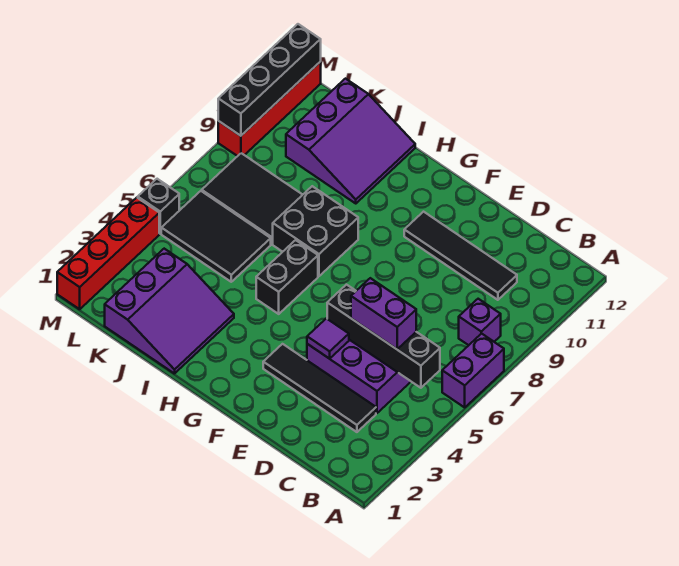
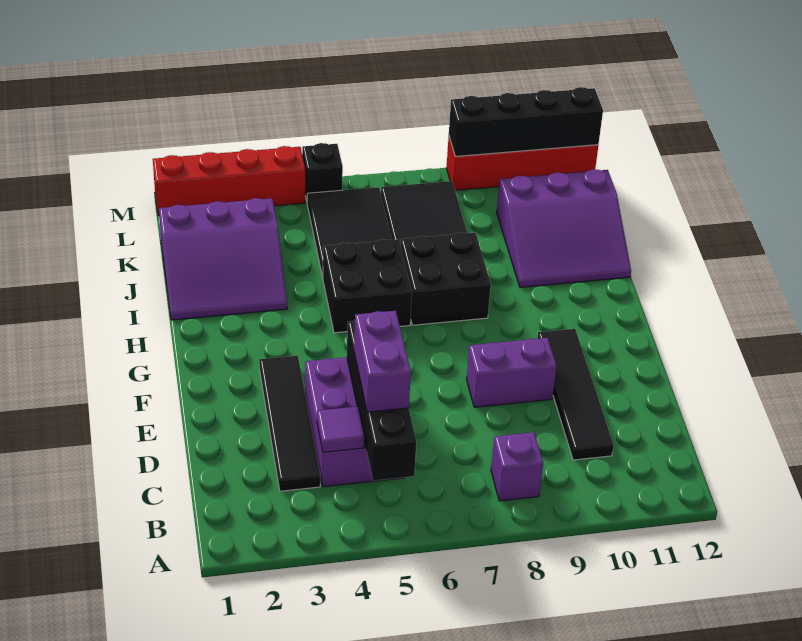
purple brick A6:A7 level 1 -> purple brick E8:E9 level 1
purple tile E4 level 2 -> purple tile C4 level 2
black brick H5:H6 level 1 -> black brick H5:I6 level 1

